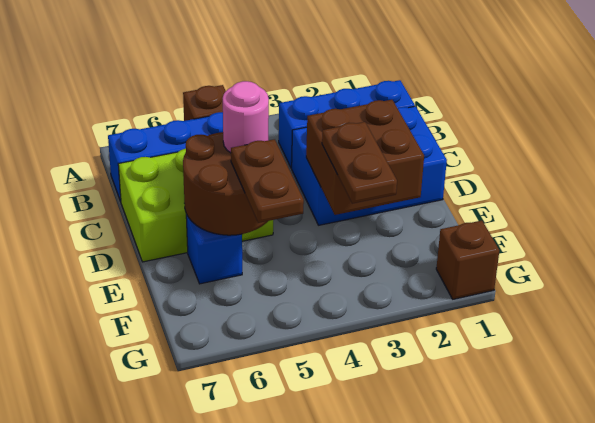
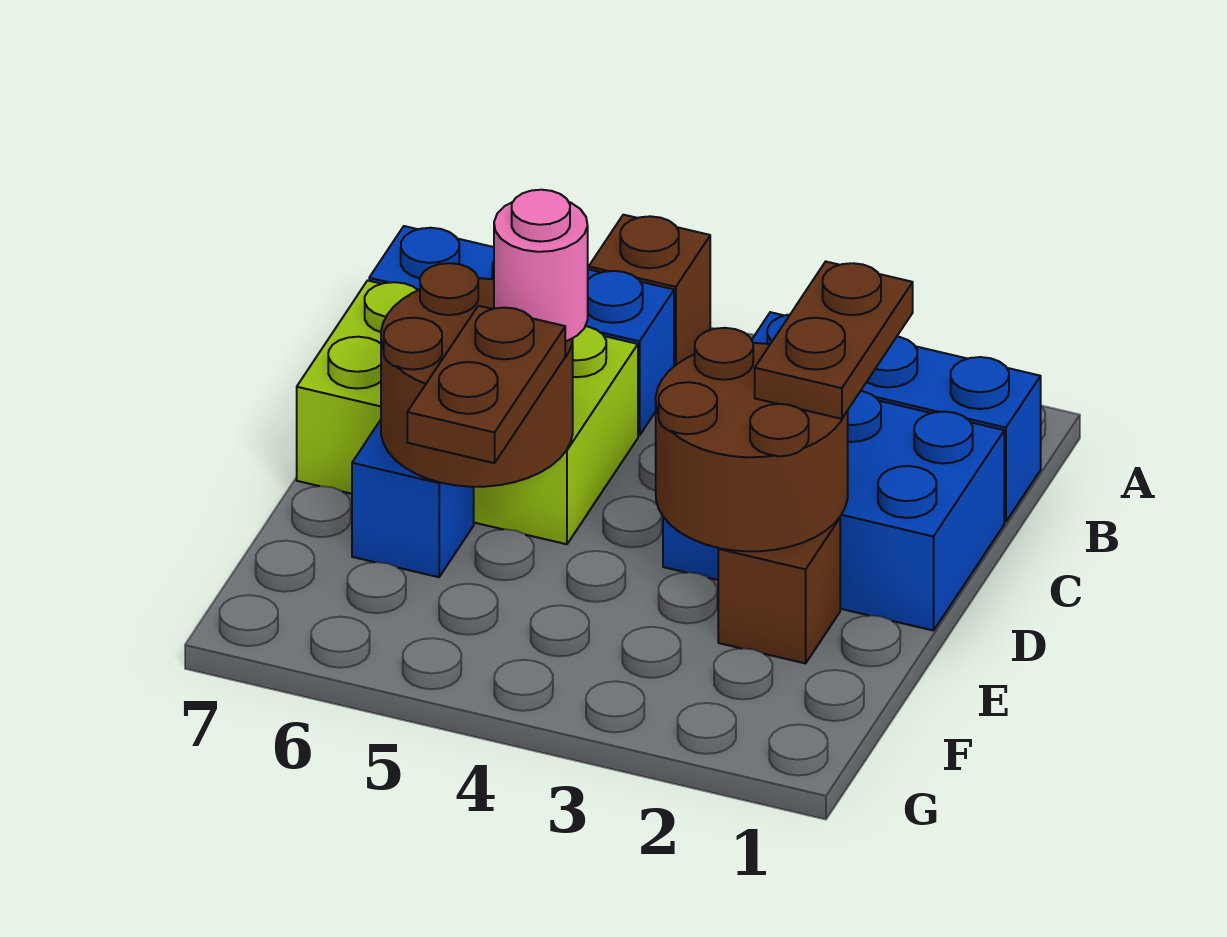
brown brick D2:E3 level 2 -> brown round brick D2:E3 level 2
brown plate E3:F3 level 3 -> brown plate C2:D2 level 3
brown brick G1 level 1 -> brown brick E2 level 1

